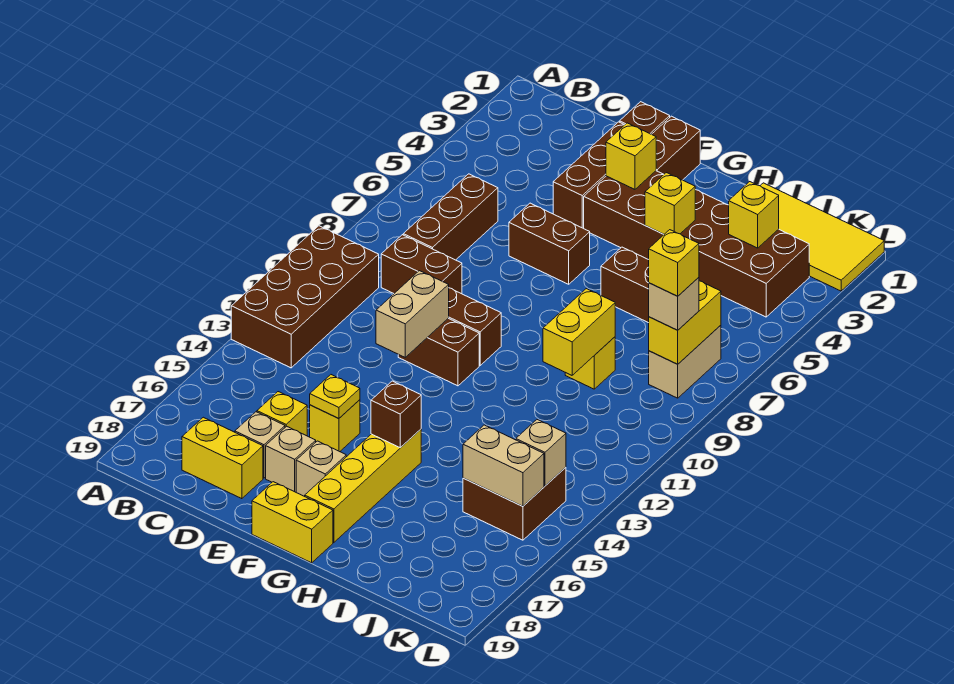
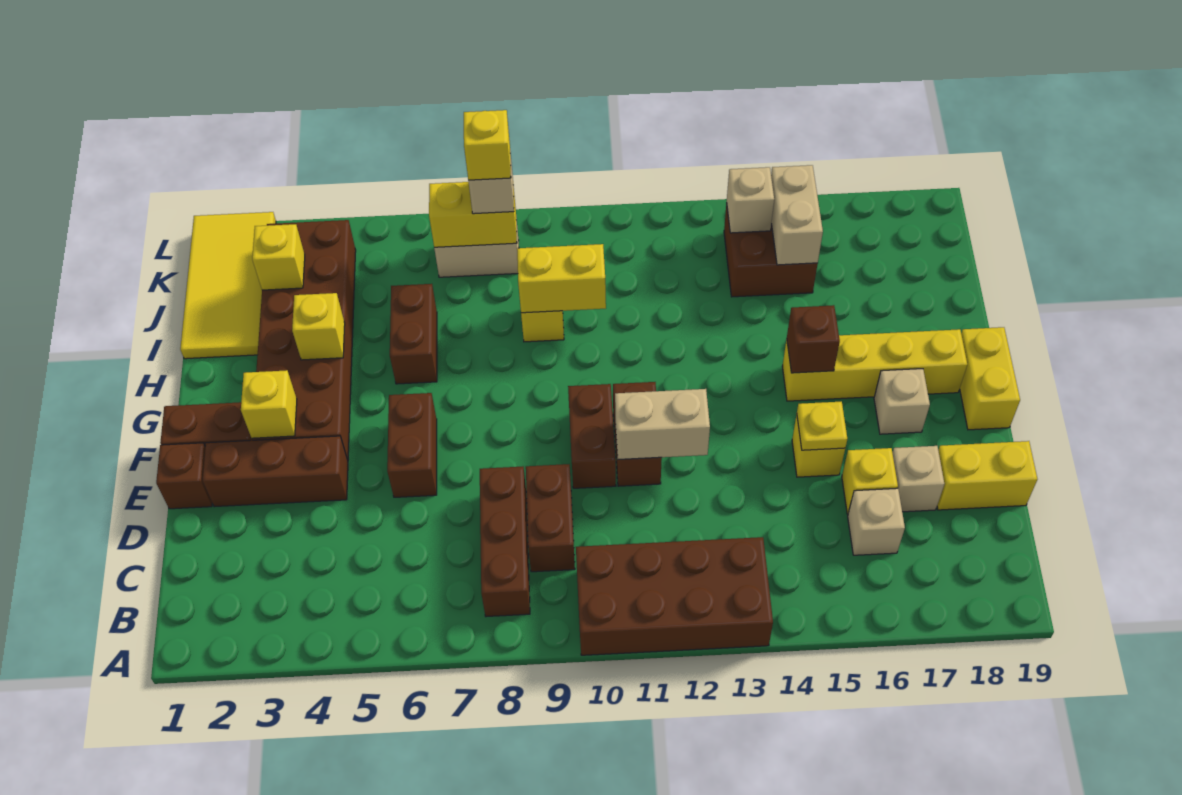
brown brick C6:C8 level 1 -> brown brick B8:D8 level 1
yellow brick C18:D18 level 1 -> yellow brick D18:D19 level 1
tan brick E17 level 1 -> tan brick C16 level 1

